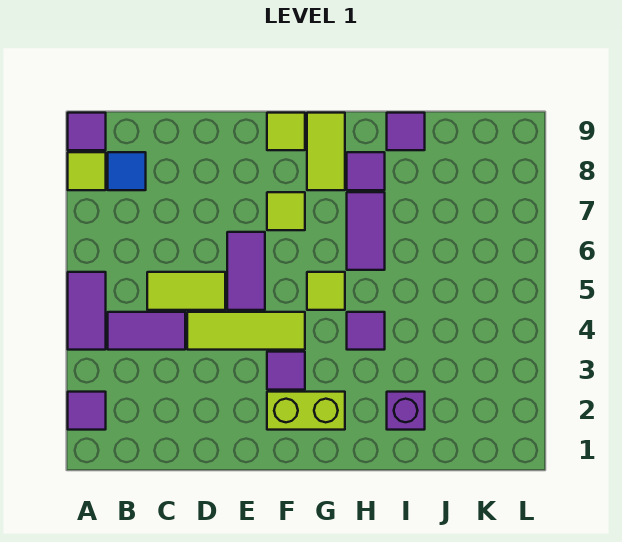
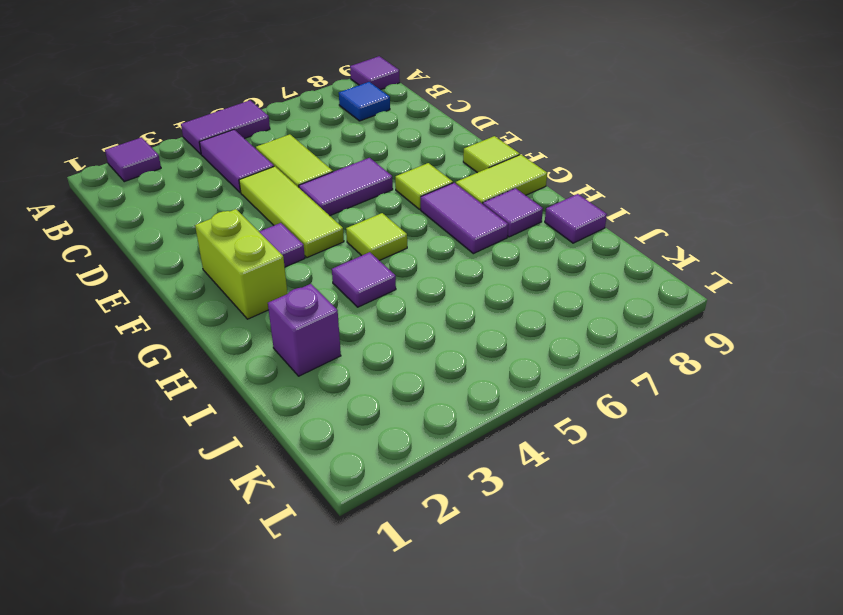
lime tile A8 level 1 -> none
purple tile H6:H7 level 1 -> purple tile G7:H7 level 1

